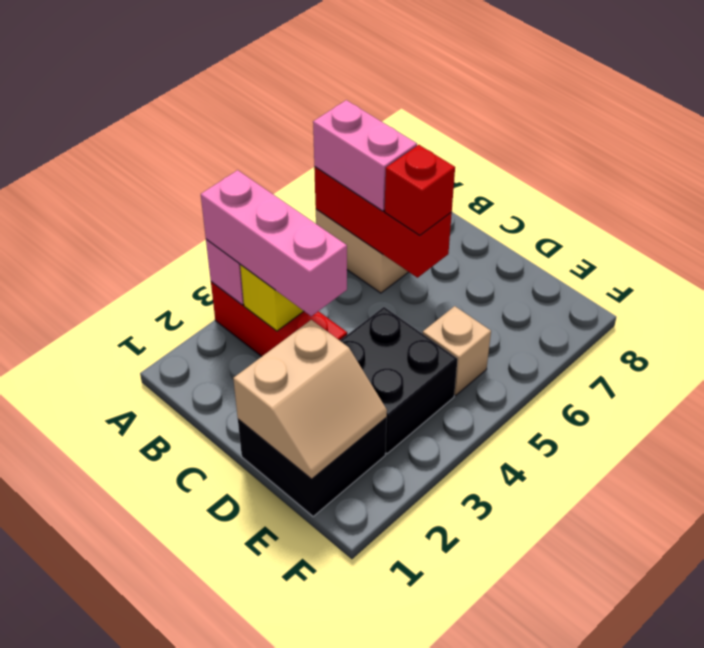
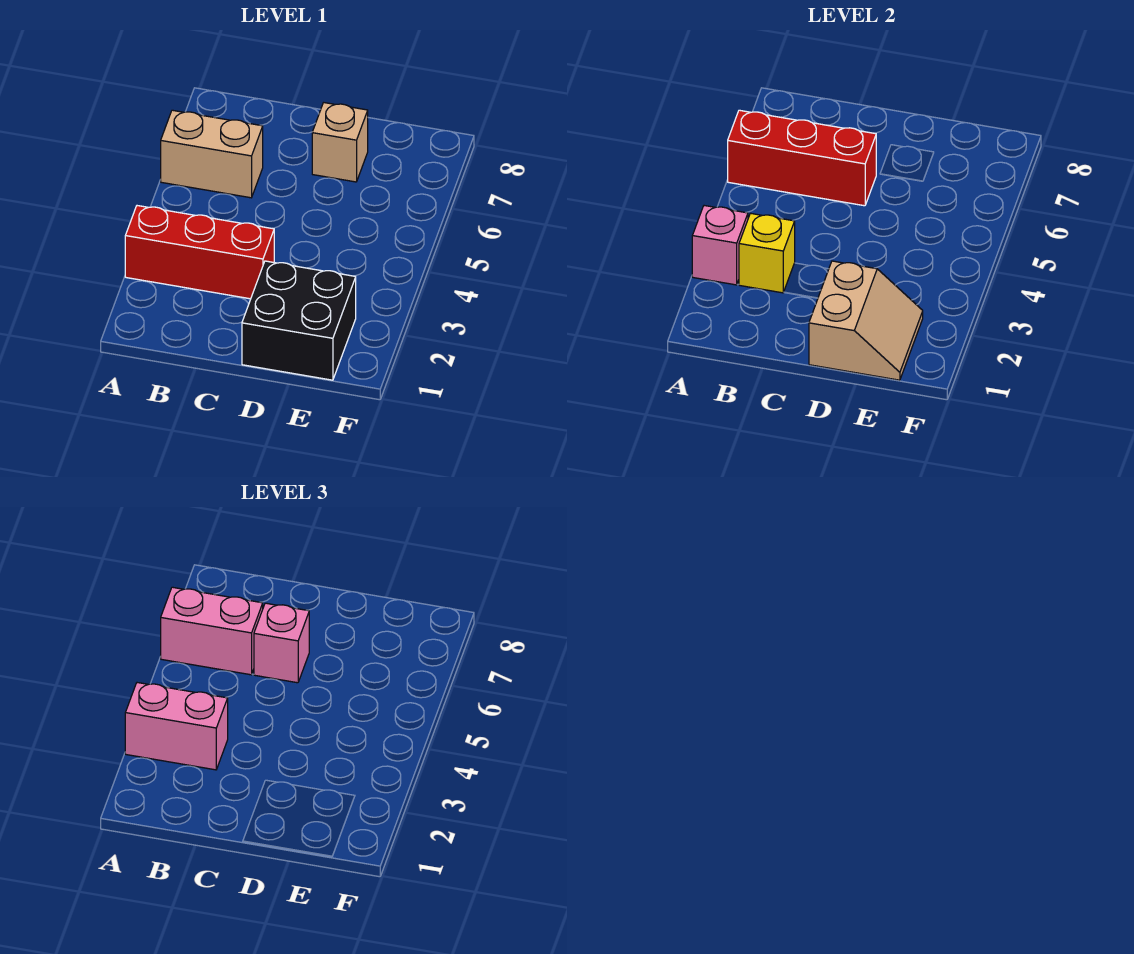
pink brick A3:C3 level 3 -> pink brick A3:B3 level 3
red brick C6 level 3 -> pink brick C6 level 3
black brick D3:E4 level 1 -> none
tan brick E5 level 1 -> tan brick D7 level 1

